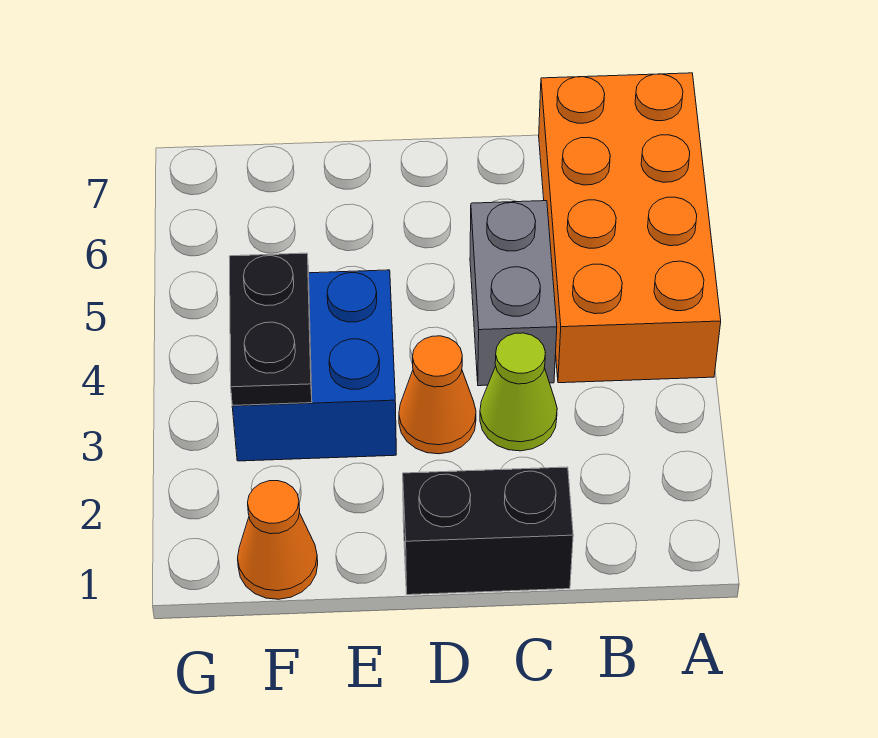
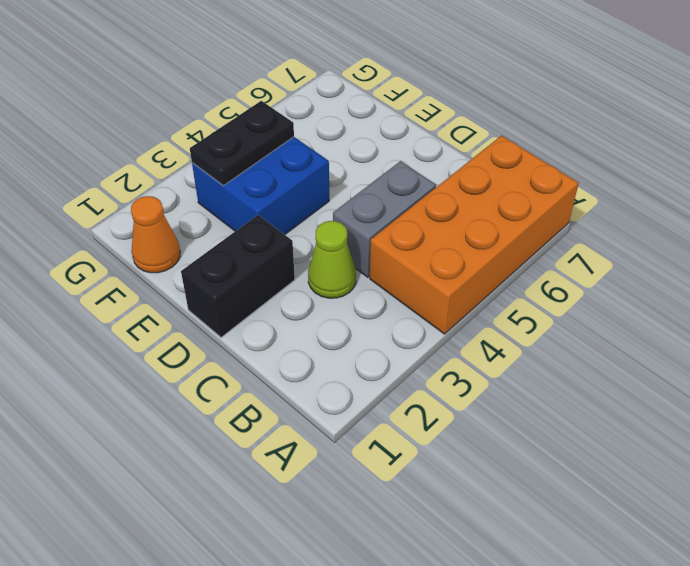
black brick C1:D1 level 1 -> black brick D1:D2 level 1
orange cone D3 level 1 -> none

